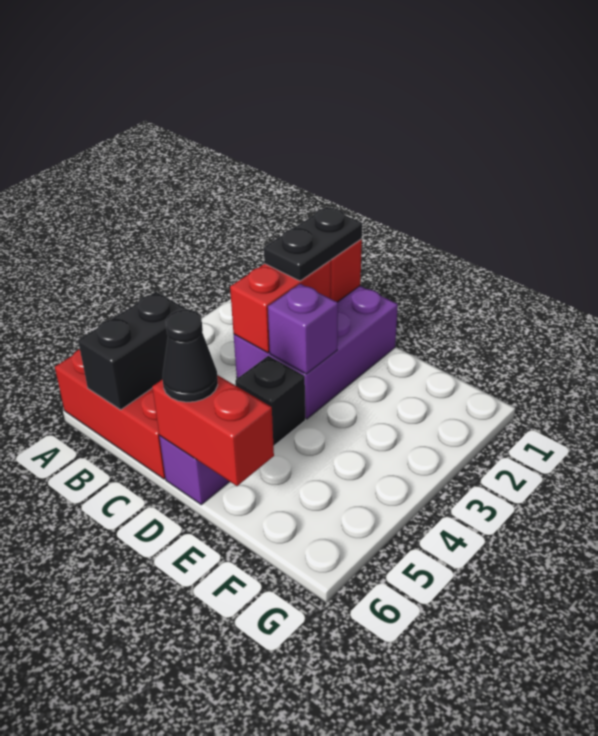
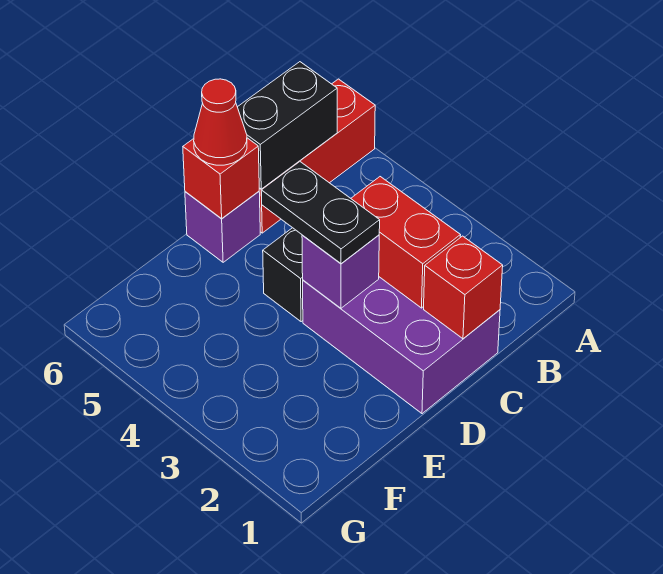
black brick B5:B6 level 2 -> black brick B6:C6 level 2
black plate C1:C2 level 3 -> black plate D3:D4 level 3
red brick D6:E6 level 2 -> red brick D6 level 2
black cone D6 level 3 -> red cone D6 level 3

